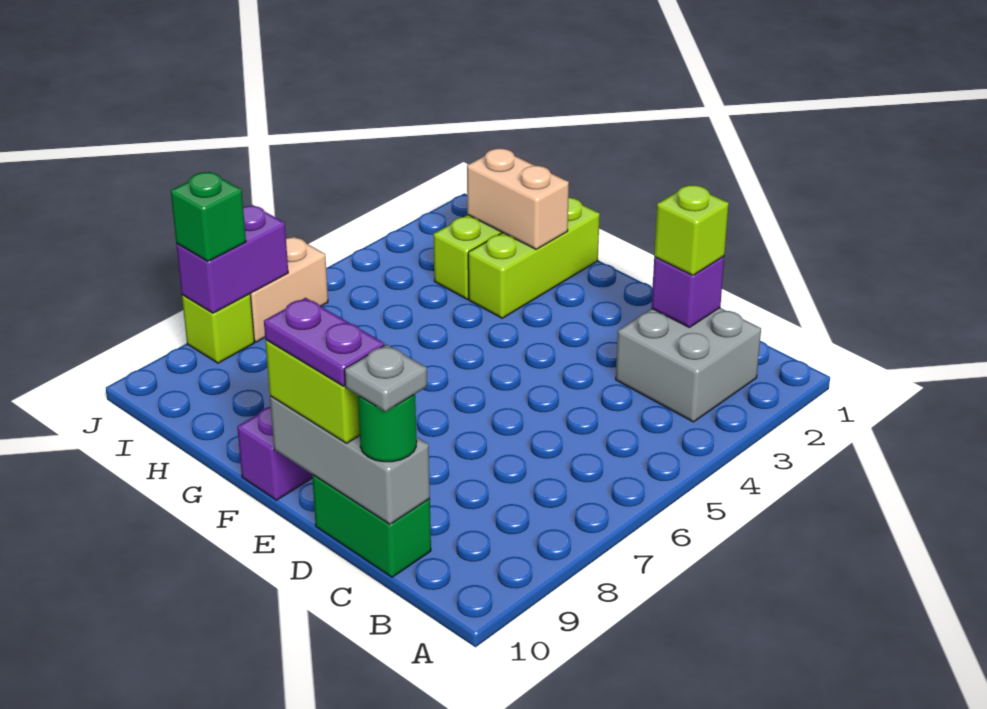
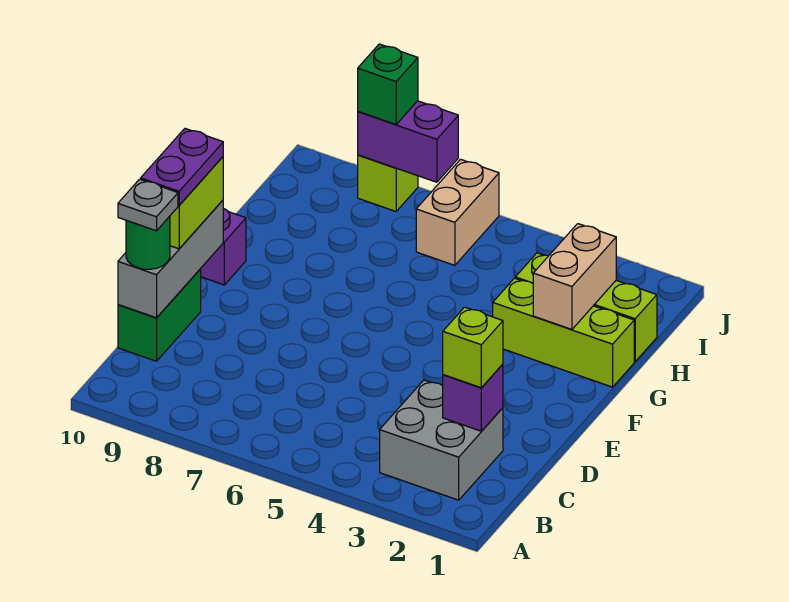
tan brick J6:J7 level 1 -> tan brick I6:J6 level 1

